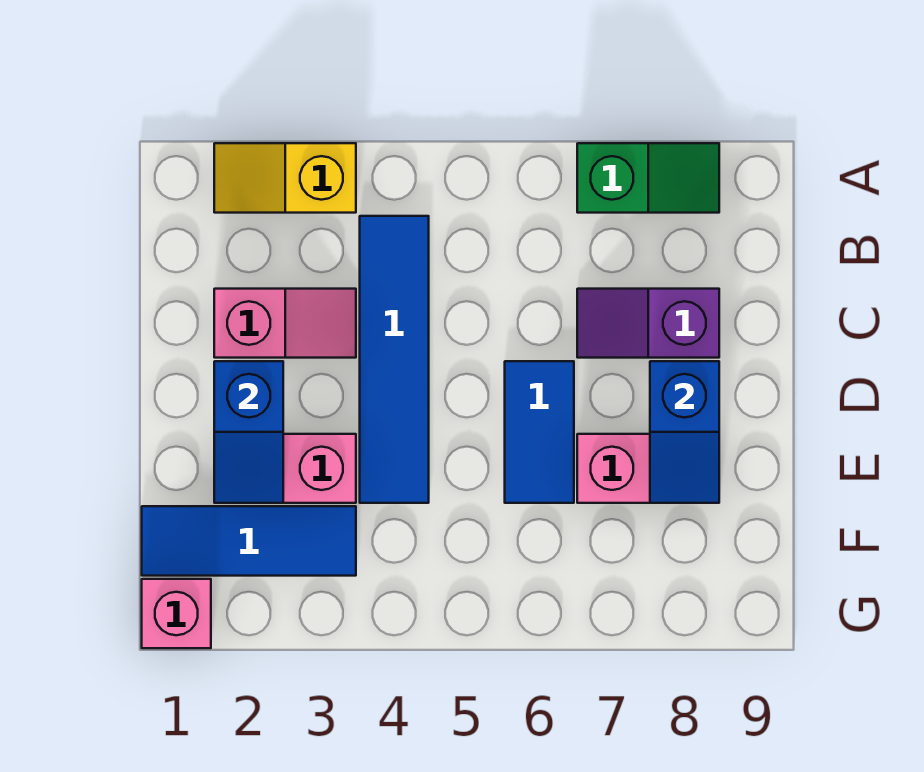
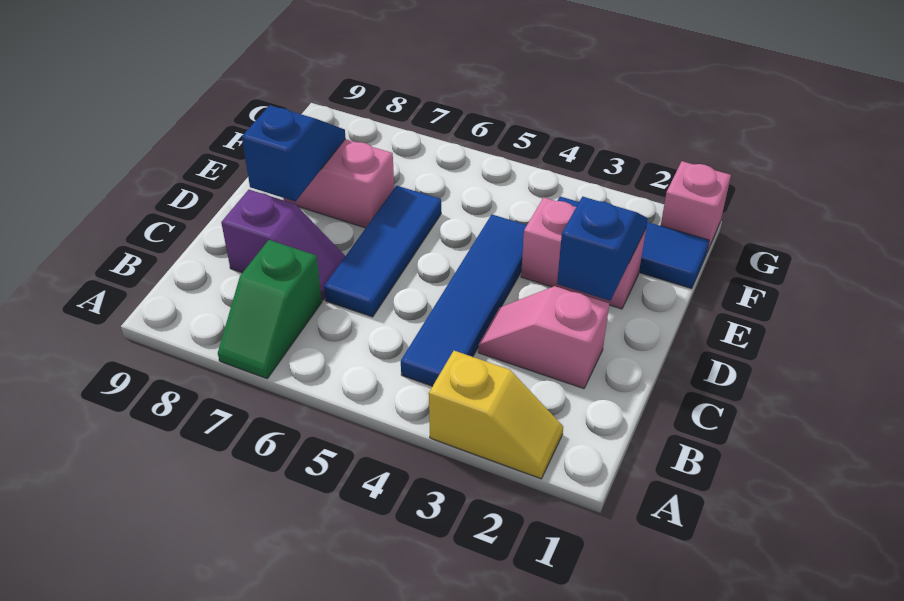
green slope A7:A8 level 1 top 7 -> green slope A7:B7 level 1 top B
blue tile D6:E6 level 1 -> blue tile C6:E6 level 1

